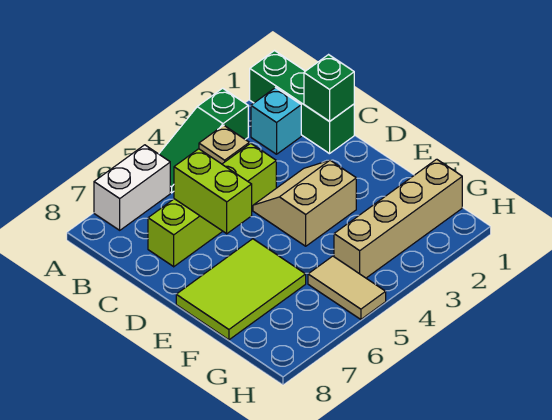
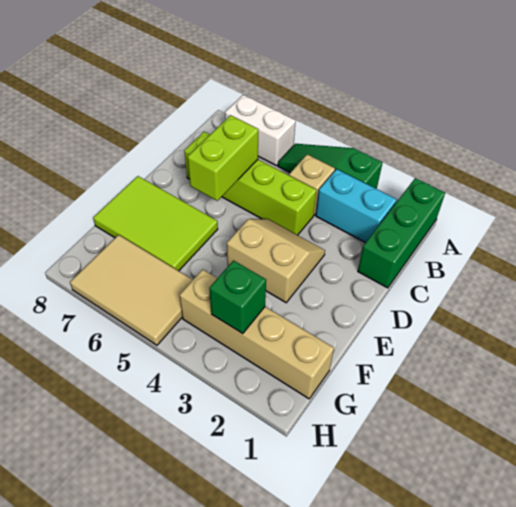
cyan brick B2 level 1 -> cyan brick B2:B3 level 1
green brick C1 level 2 -> green brick G3 level 2
tan tile G5:H5 level 1 -> tan tile G5:H7 level 1

